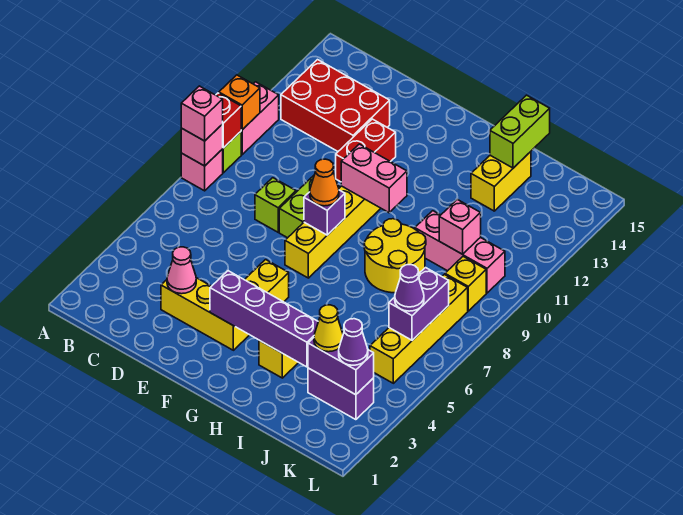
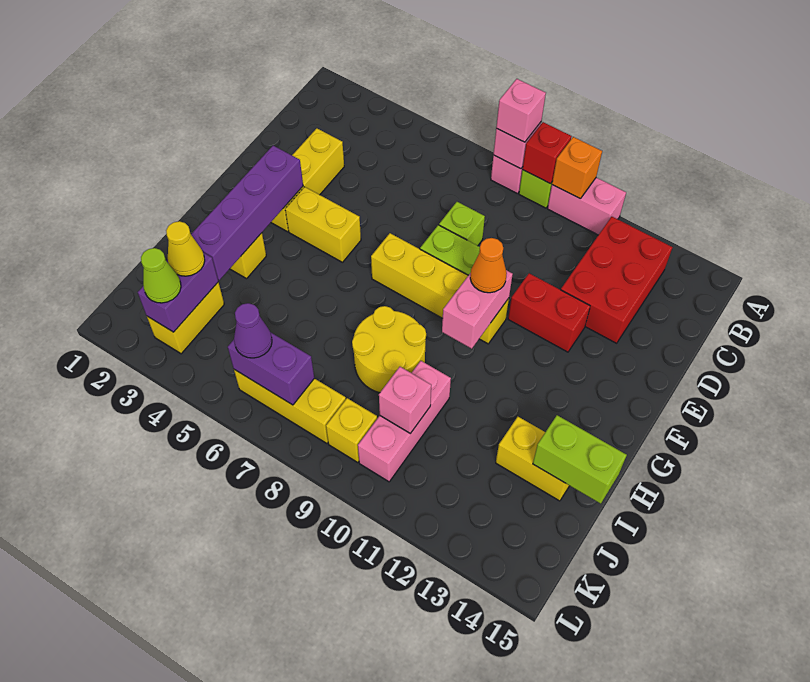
pink cone D3 level 2 -> none
purple brick F8 level 2 -> none
orange cone F8 level 3 -> orange cone F10 level 3
purple brick J3:K3 level 1 -> yellow brick J3:K3 level 1
purple cone K3 level 3 -> lime cone K3 level 3
yellow brick K5:K8 level 1 -> yellow brick K6:K8 level 1

